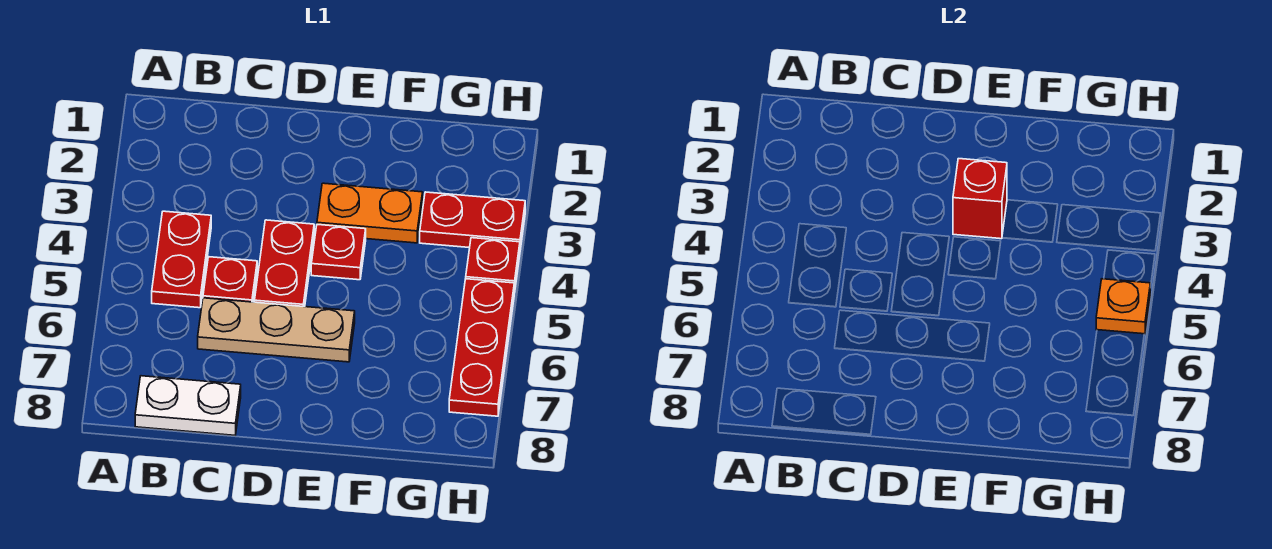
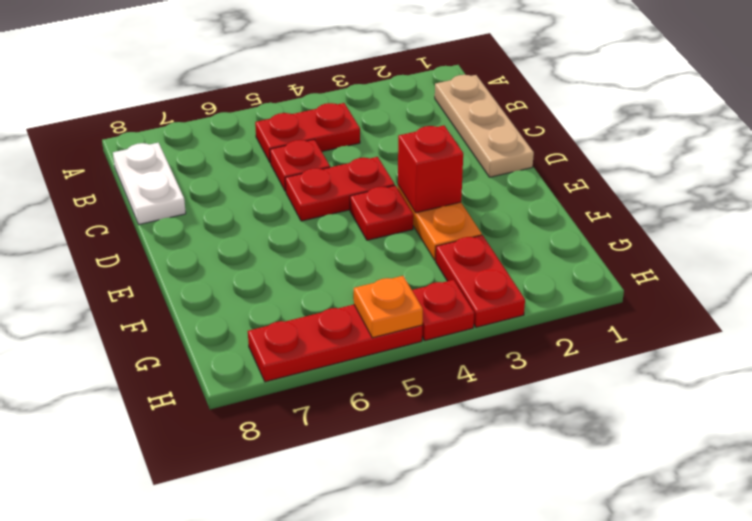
tan plate C6:E6 level 1 -> tan plate B1:D1 level 1

